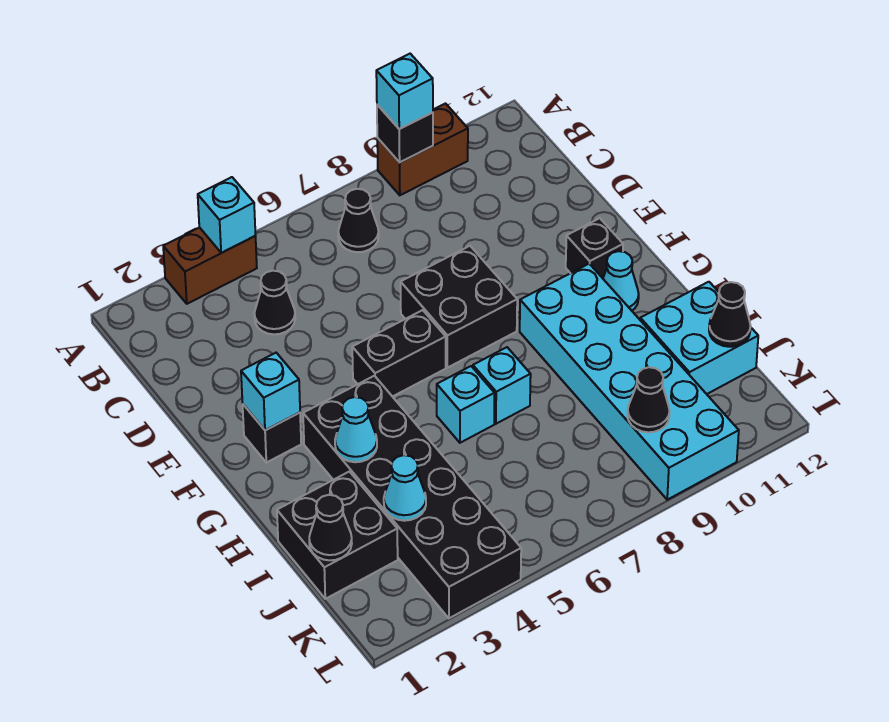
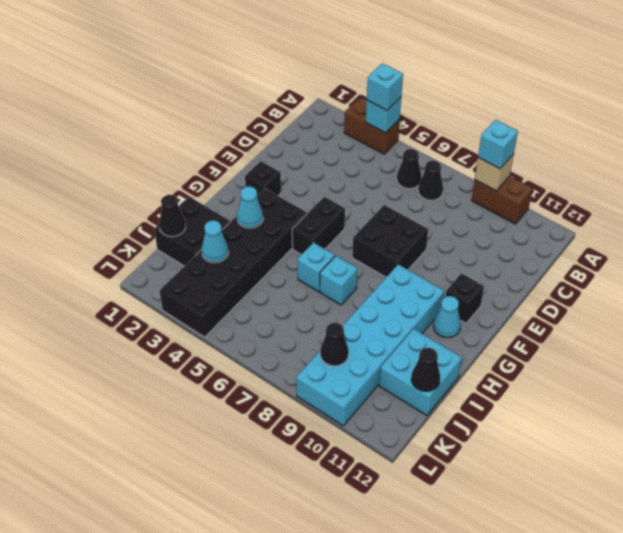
black brick A9 level 2 -> tan brick A9 level 2
black cone C4 level 1 -> black cone B6 level 1
cyan brick F2 level 2 -> cyan brick A4 level 3
black brick F5:F6 level 1 -> black brick F5:G5 level 1

